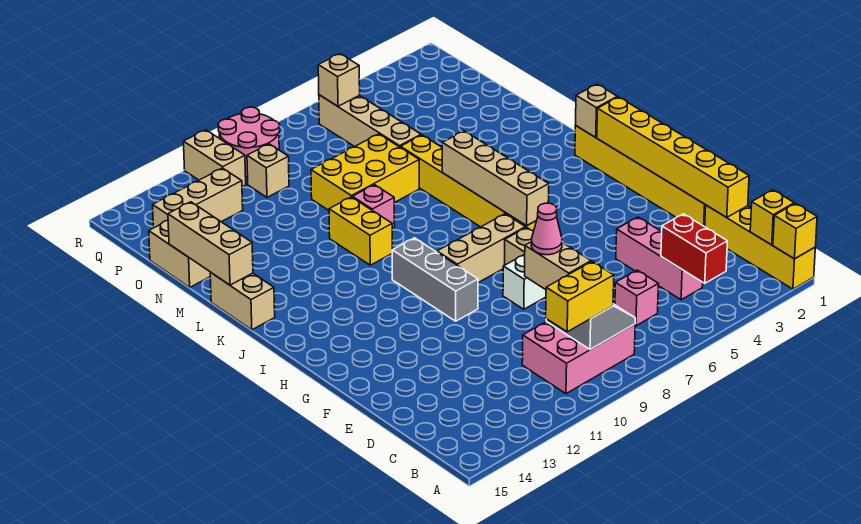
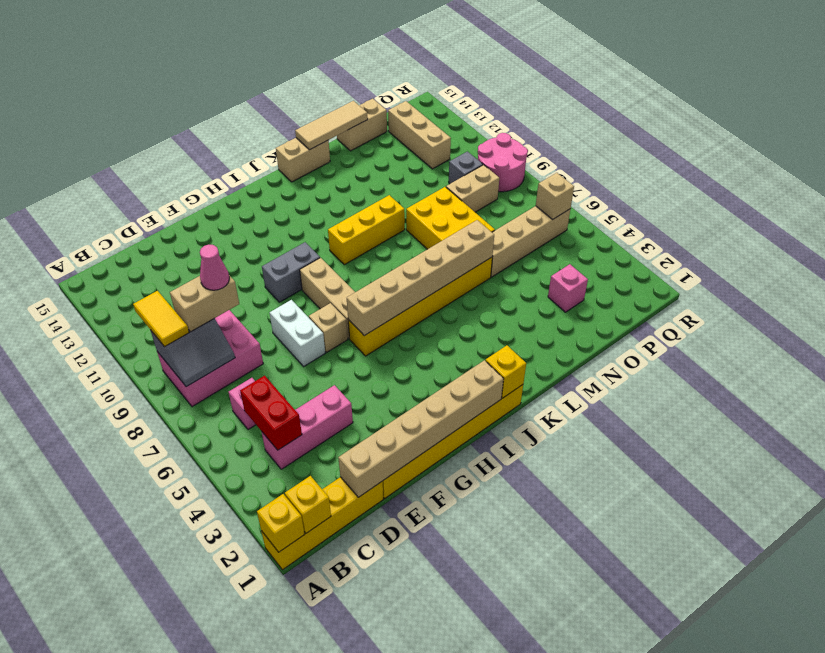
red brick B4:C4 level 2 -> red brick C4:C5 level 2
pink brick B8:C10 level 1 -> pink brick B8:D9 level 1
yellow brick B9:B10 level 3 -> yellow tile B9:B10 level 3
yellow brick D1:I1 level 2 -> tan brick D1:I1 level 2
grey brick G10:I10 level 1 -> grey brick G10:H10 level 1
tan brick H6:K6 level 2 -> tan brick H6:M6 level 2
tan brick J1 level 2 -> yellow brick J1 level 2
yellow brick K10:L10 level 1 -> yellow brick J10:L10 level 1
pink brick L9 level 1 -> pink brick O3 level 1
tan brick L15:N15 level 2 -> tan tile L15:N15 level 2
tan brick P10 level 1 -> grey brick P10 level 1
tan brick Q11:R11 level 1 -> tan brick O9:P9 level 1

